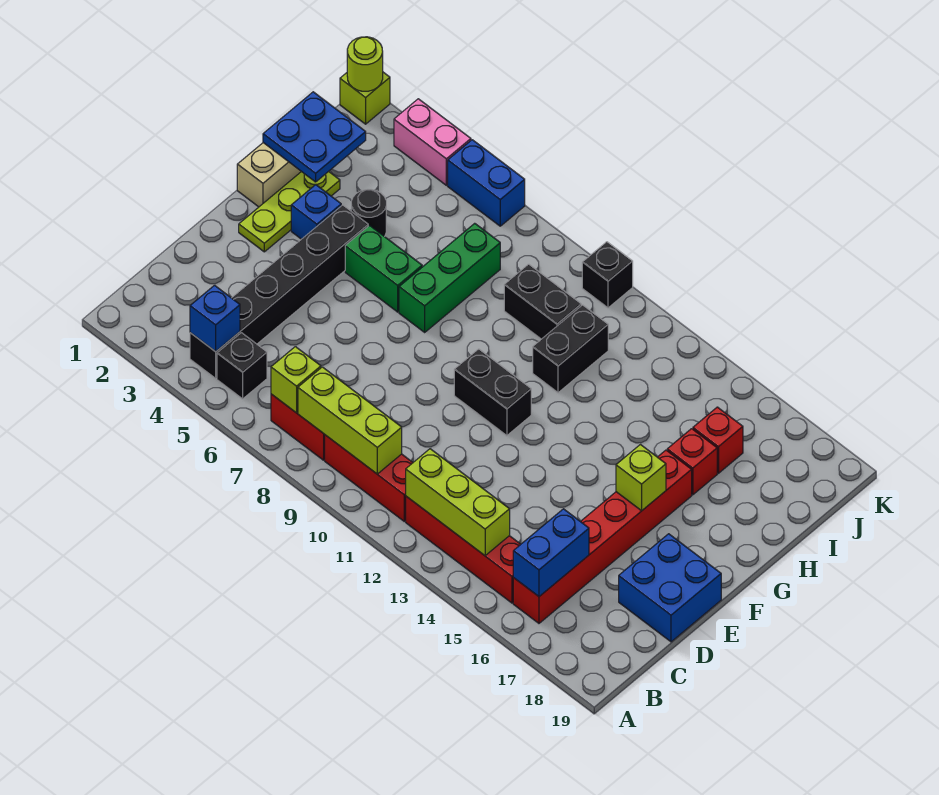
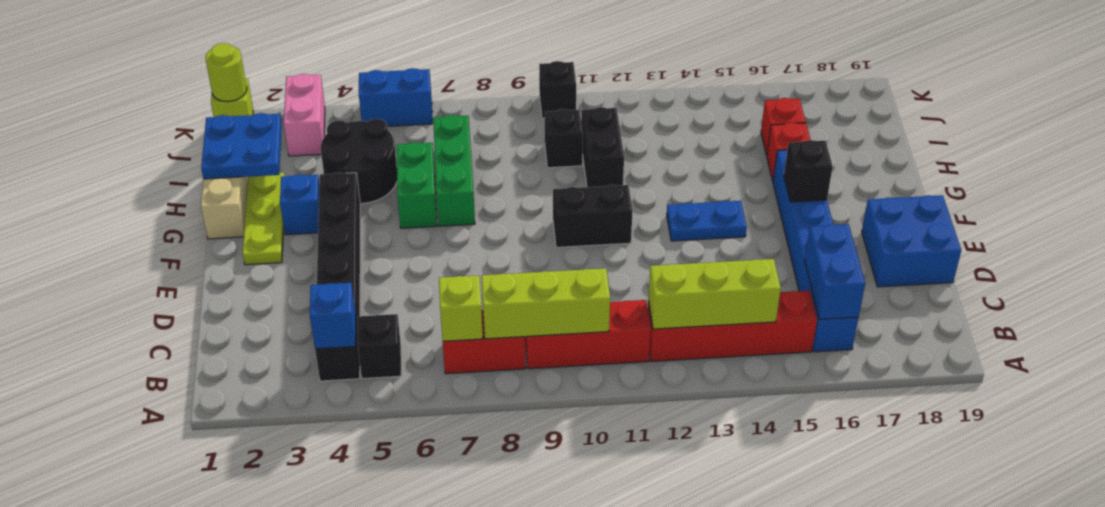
red brick B16:G16 level 1 -> blue brick B16:G16 level 1
none -> blue plate F13:F14 level 1
lime brick F16 level 2 -> black brick F16 level 2
green brick G5:G6 level 1 -> green brick G6:H6 level 1
black round brick H4 level 1 -> black round brick H4:I5 level 1
black brick I9:I10 level 1 -> black brick I10 level 1
pink brick K3:K4 level 1 -> pink brick J3:K3 level 1

